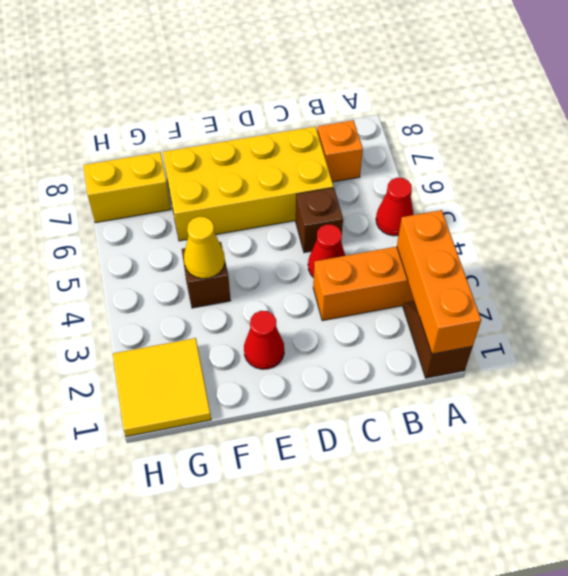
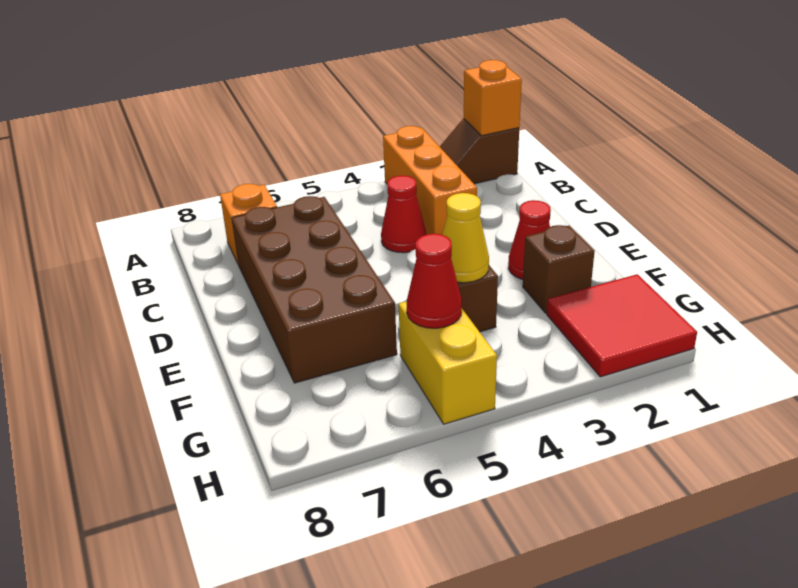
orange brick A1:A3 level 2 -> orange brick A1 level 2
red cone A5 level 1 -> red cone G5 level 2
brown brick C5 level 1 -> brown brick F2 level 1
yellow brick C6:F7 level 1 -> brown brick C6:F7 level 1
yellow tile G1:H2 level 1 -> red tile G1:H2 level 1
yellow brick G7:H7 level 1 -> yellow brick G5:H5 level 1

